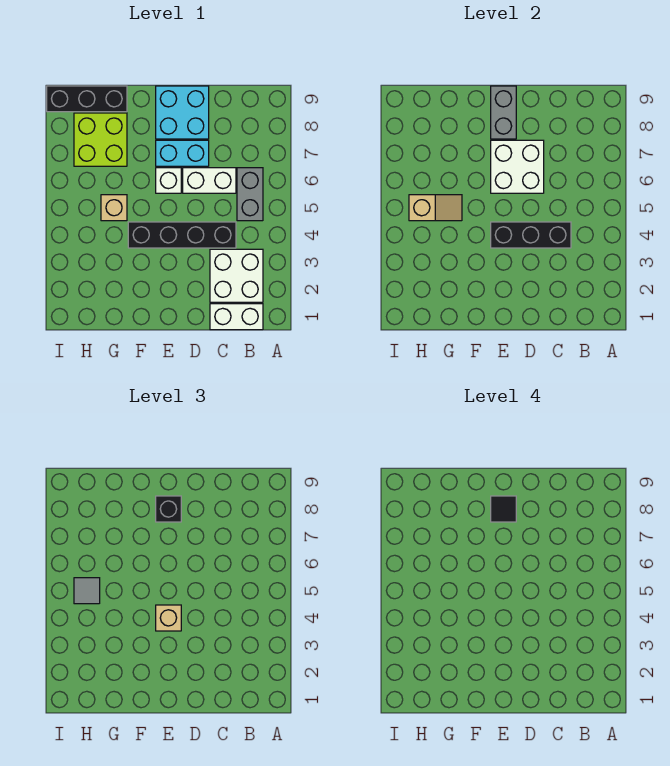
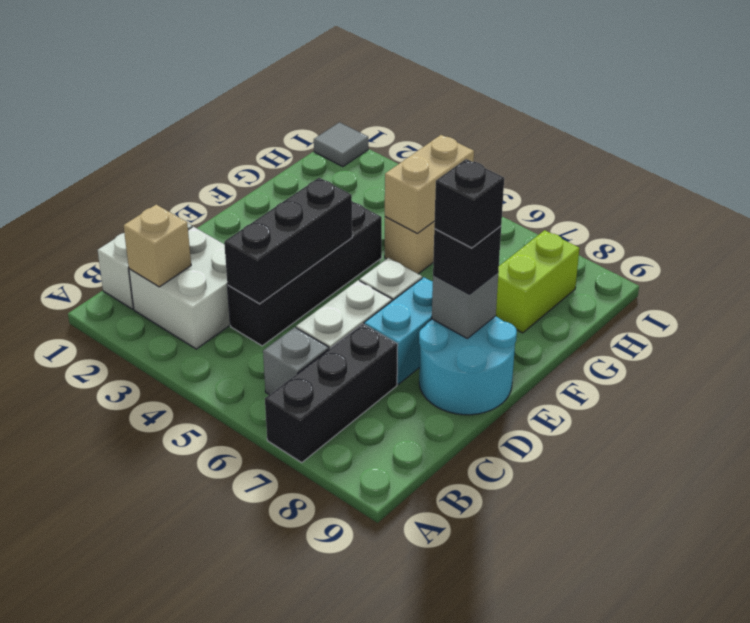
grey brick B5:B6 level 1 -> grey brick B6 level 1
white brick D6:E7 level 2 -> none
cyan brick D8:E9 level 1 -> cyan round brick D8:E9 level 1
tan brick E4 level 3 -> tan brick B2 level 2
grey brick E8:E9 level 2 -> grey brick E8 level 2
black tile E8 level 4 -> black brick E8 level 4
tan slope G5:H5 level 2 top H -> tan brick G5:H5 level 2
lime brick G7:H8 level 1 -> lime brick G8:H8 level 1
black brick G9:I9 level 1 -> black brick A7:C7 level 1
grey tile H5 level 3 -> grey tile I1 level 1

